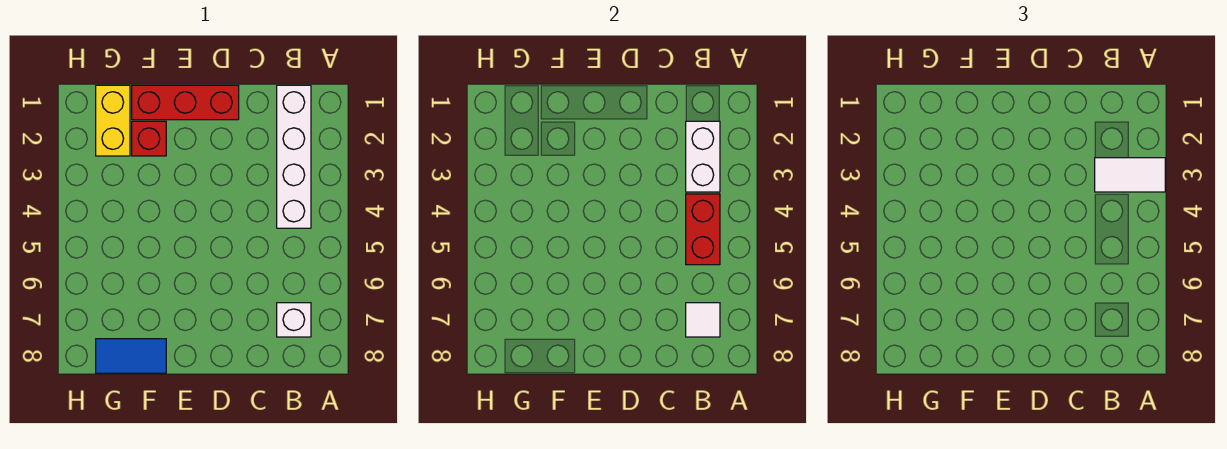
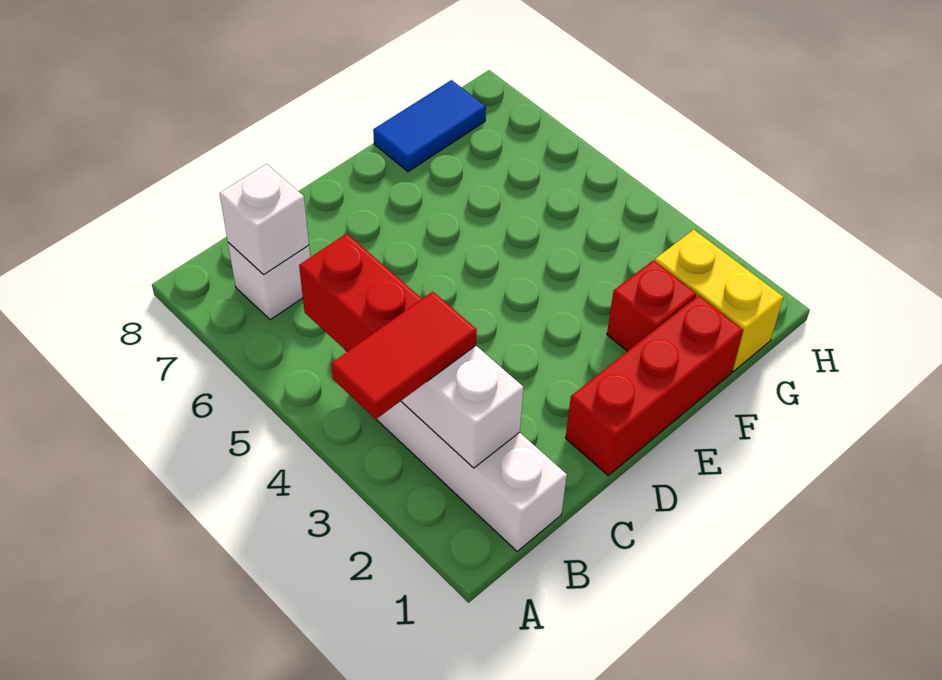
white tile A3:B3 level 3 -> red tile A3:B3 level 3
white tile B7 level 2 -> white brick B7 level 2

